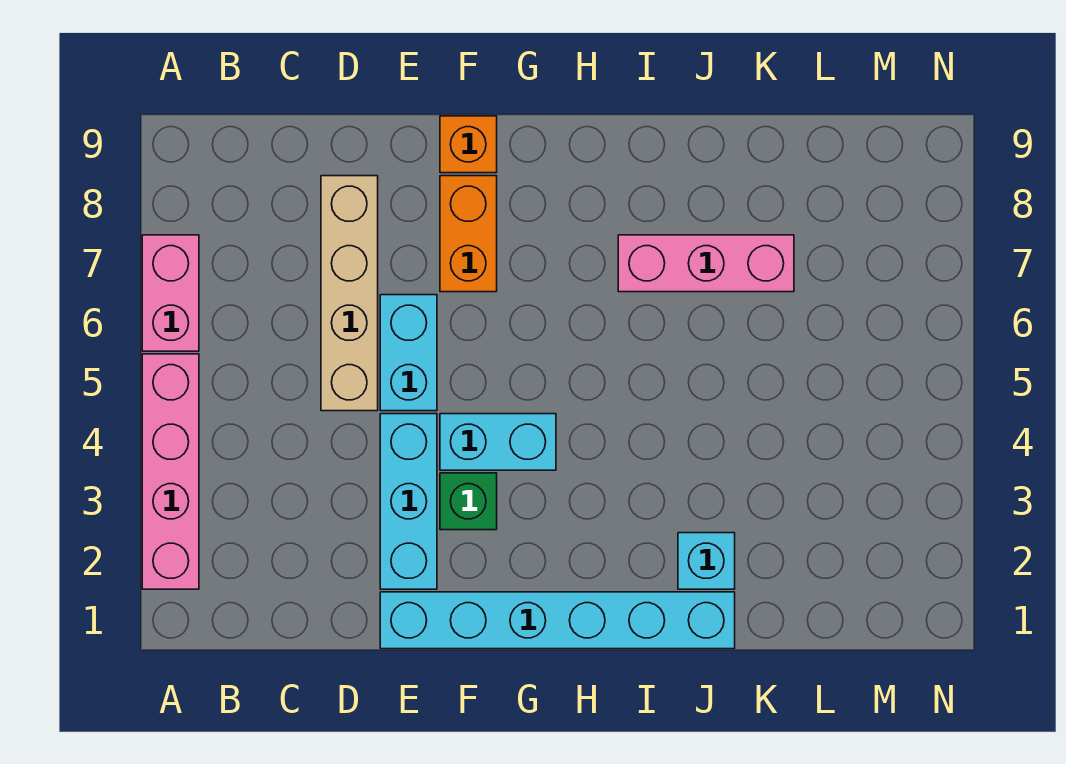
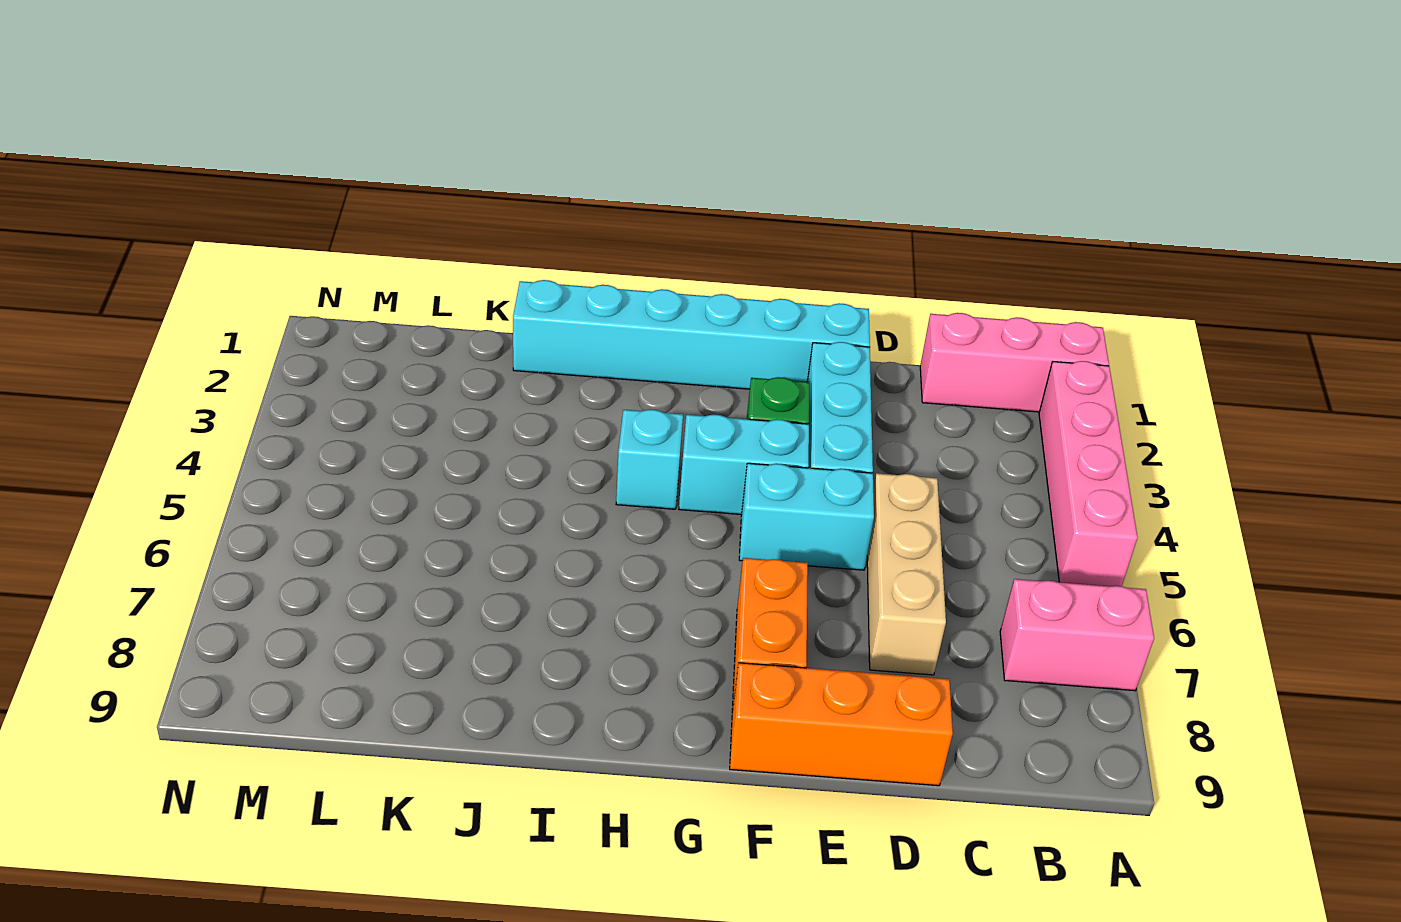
pink brick A6:A7 level 1 -> pink brick A7:B7 level 1
tan brick D5:D8 level 1 -> tan brick D5:D7 level 1
cyan brick E5:E6 level 1 -> cyan brick E5:F5 level 1
orange brick F9 level 1 -> orange brick D9:F9 level 1
pink brick I7:K7 level 1 -> pink brick A1:C1 level 1
cyan brick J2 level 1 -> cyan brick H4 level 1

